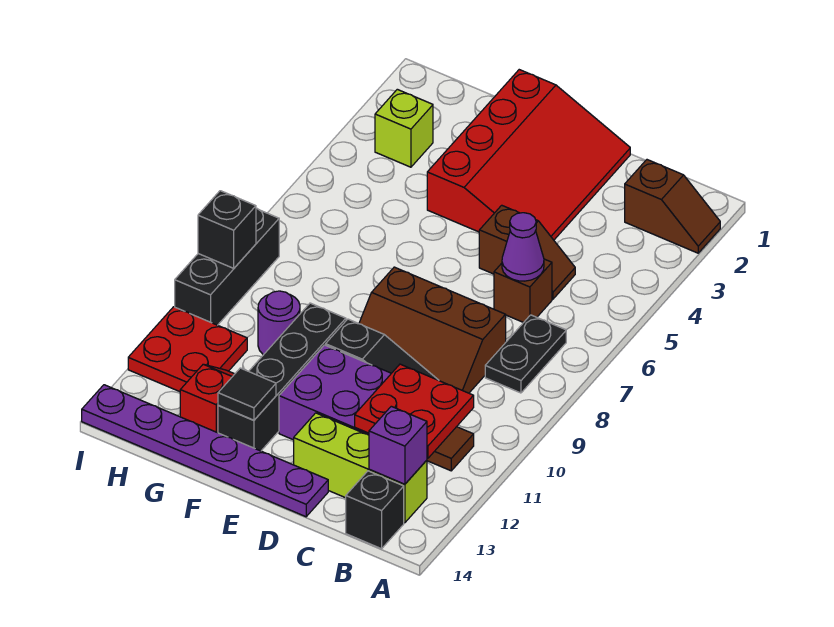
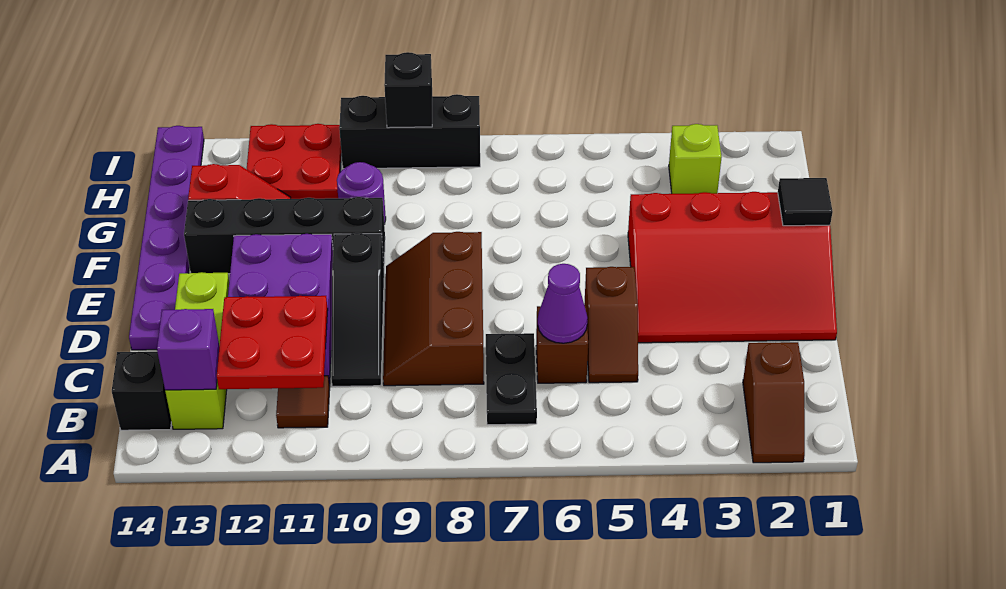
black plate B7:B8 level 1 -> black plate B7:C7 level 1
black tile F13 level 2 -> black tile F1 level 2

